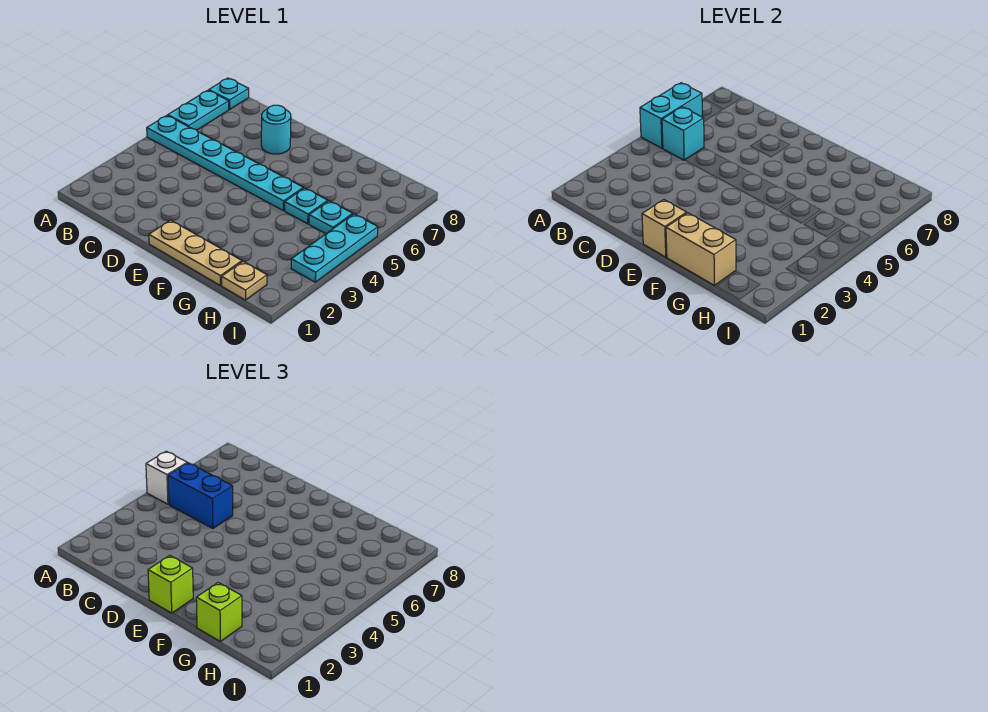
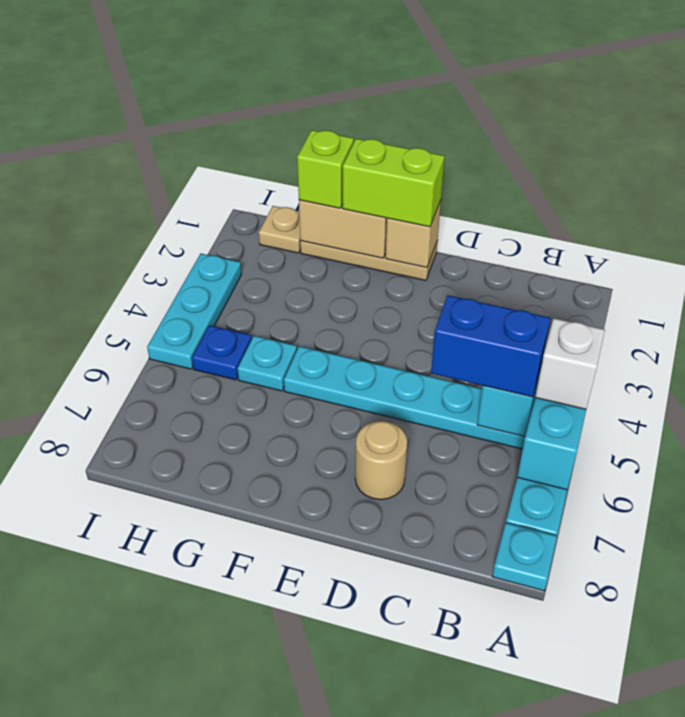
cyan round brick D7 level 1 -> tan round brick D7 level 1
lime brick E1 level 3 -> lime brick E1:F1 level 3
cyan plate H5 level 1 -> blue plate H5 level 1

